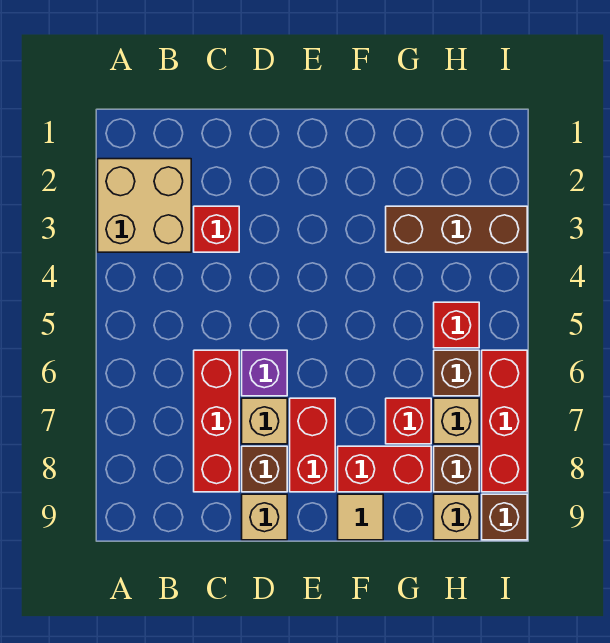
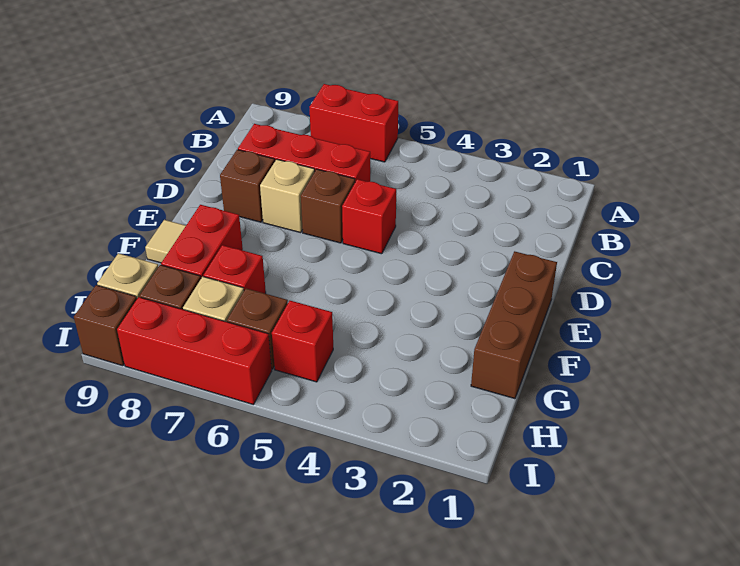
tan brick A2:B3 level 1 -> none
red brick C3 level 1 -> red brick D5 level 1
purple brick D6 level 1 -> brown brick D6 level 1
tan brick D9 level 1 -> none
red brick E7:E8 level 1 -> red brick A6:A7 level 1
brown brick G3:I3 level 1 -> brown brick E1:G1 level 1

